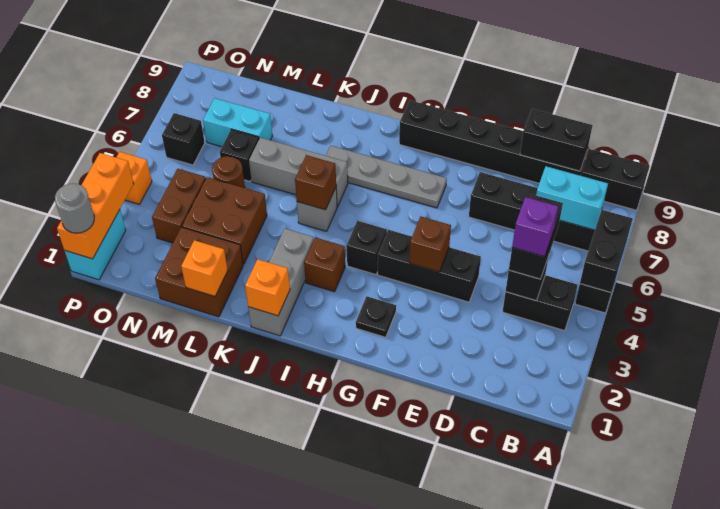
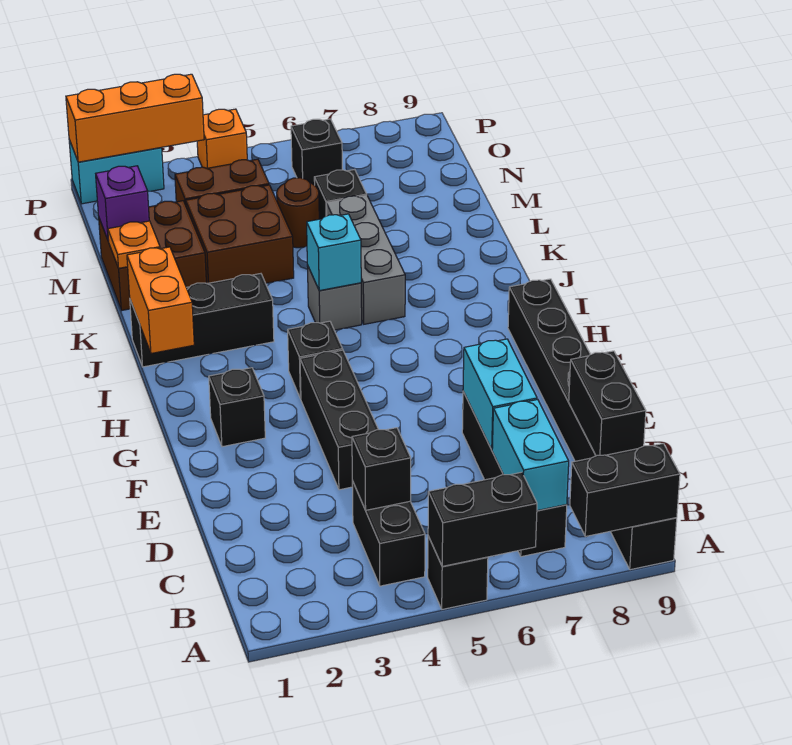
black brick C4:C5 level 3 -> black brick A8:A9 level 2
purple brick C4 level 4 -> purple brick M1 level 2
brown brick F4 level 2 -> none
black plate G2 level 1 -> black brick G2 level 1
grey plate G7:J7 level 1 -> none
brown brick I3 level 1 -> none
grey brick J1:J3 level 1 -> black brick J1:J3 level 1
orange brick J1 level 2 -> orange brick I1:J1 level 2
brown brick J5 level 2 -> cyan brick J5 level 2
orange brick L1 level 2 -> orange plate L1 level 2
cyan brick M7:N7 level 1 -> cyan brick D7:E7 level 2
grey round brick P1 level 3 -> none

